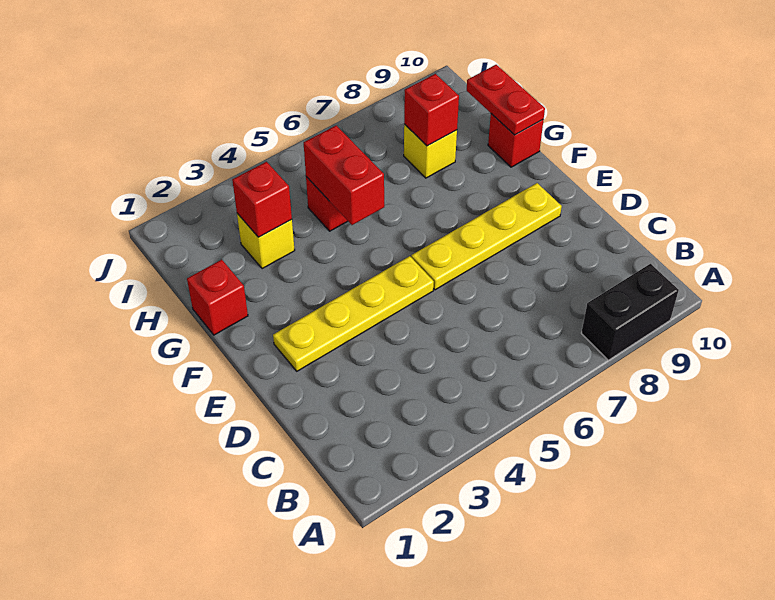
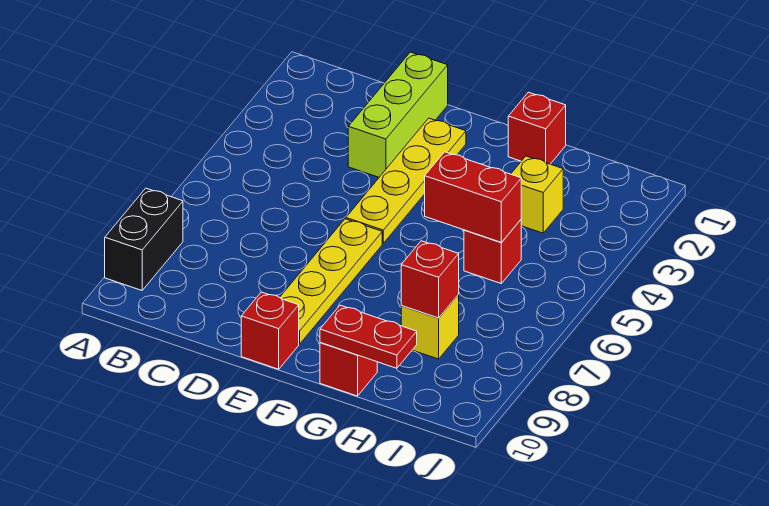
none -> lime brick D1:D3 level 1
red brick H3 level 2 -> red brick E10 level 1

